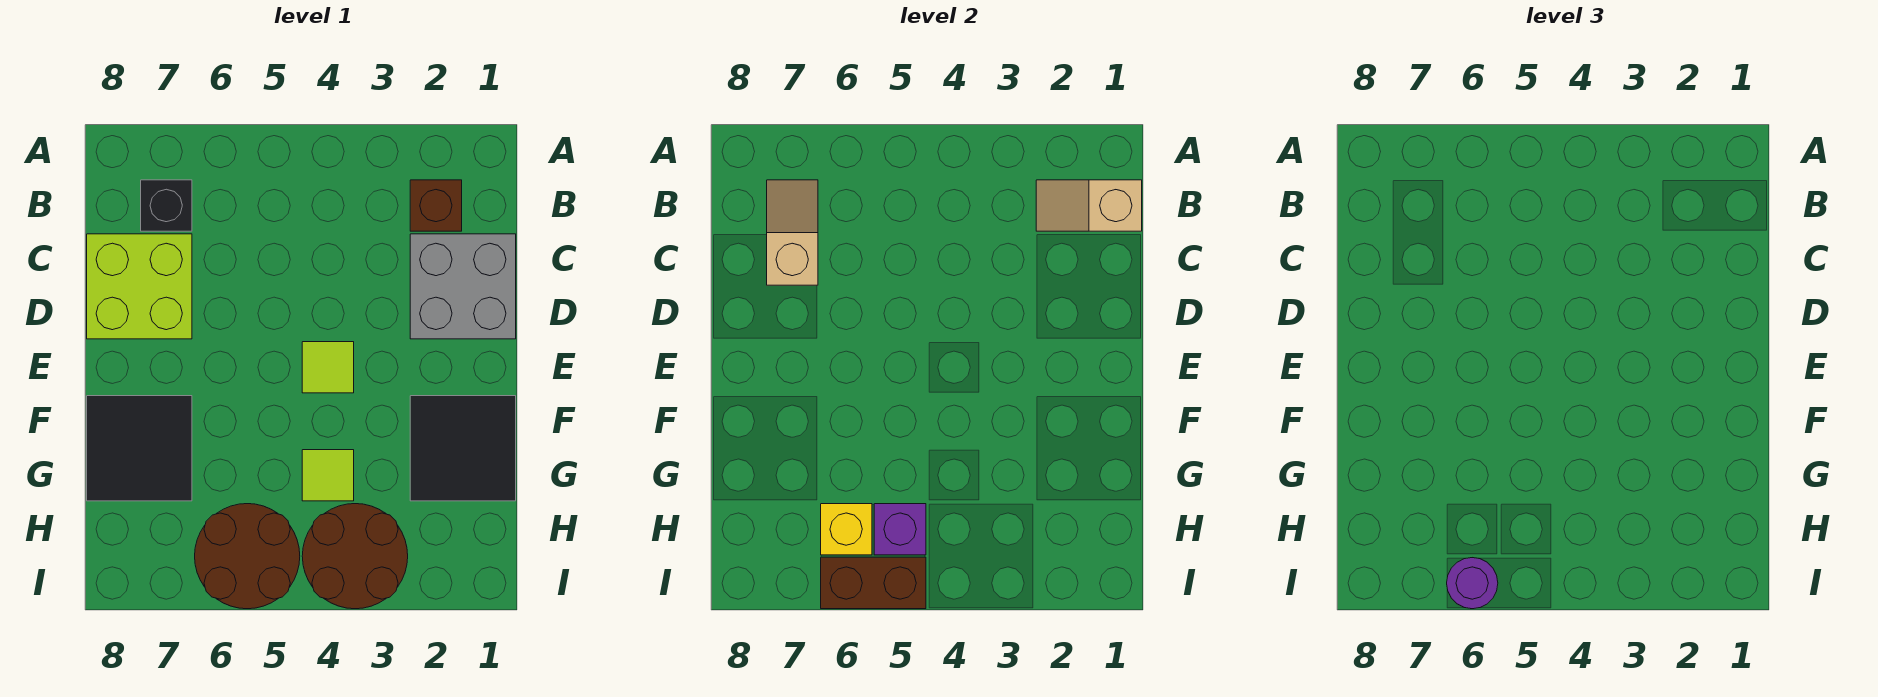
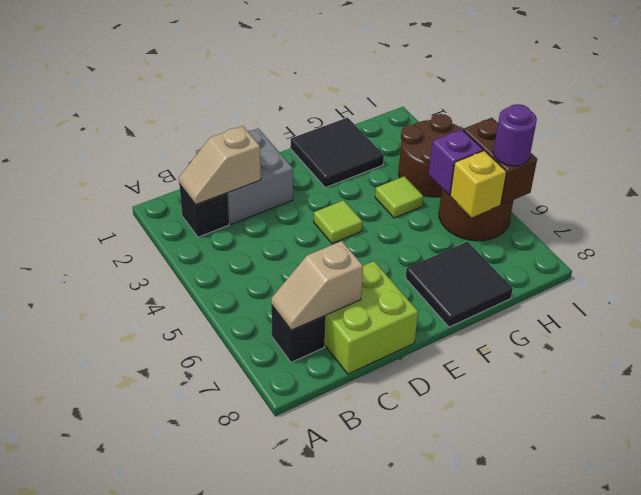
tan slope B1:B2 level 2 top 1 -> tan slope B2:C2 level 2 top C
brown brick B2 level 1 -> black brick B2 level 1

